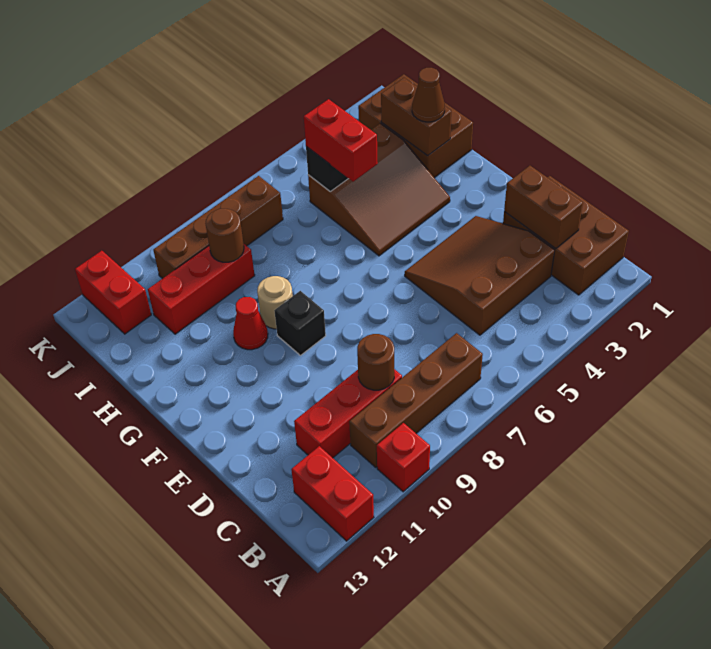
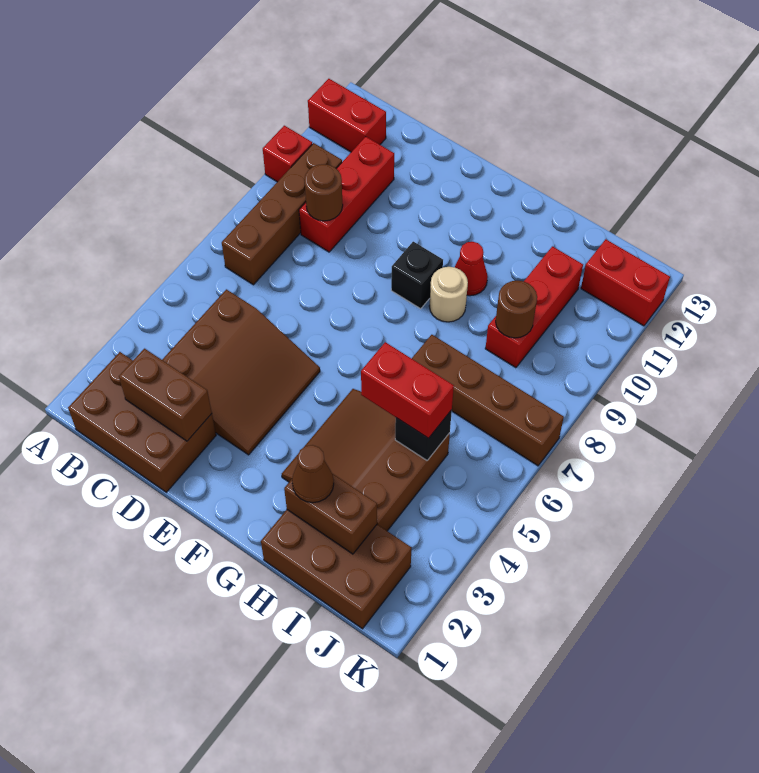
brown brick J7:J10 level 1 -> brown brick H7:K7 level 1

